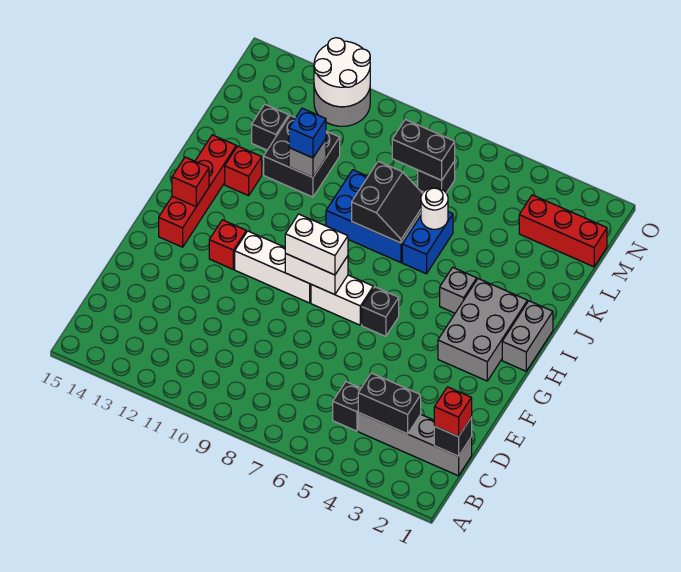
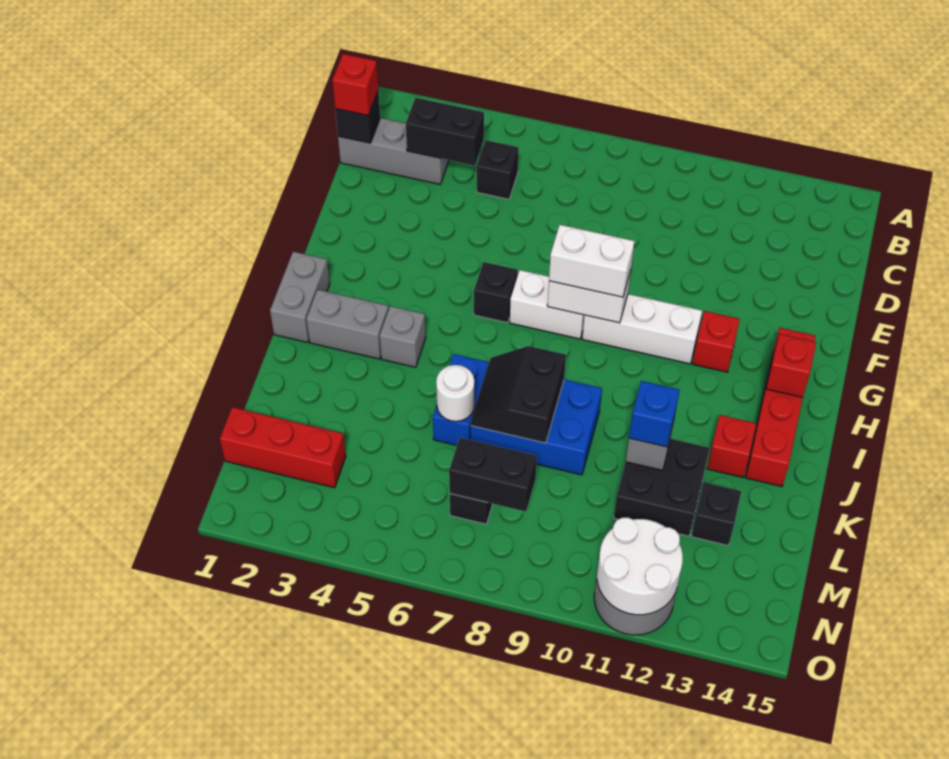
grey brick C1:C4 level 1 -> grey brick C1:C3 level 1
grey brick G2:I3 level 1 -> grey brick I2:I3 level 1

